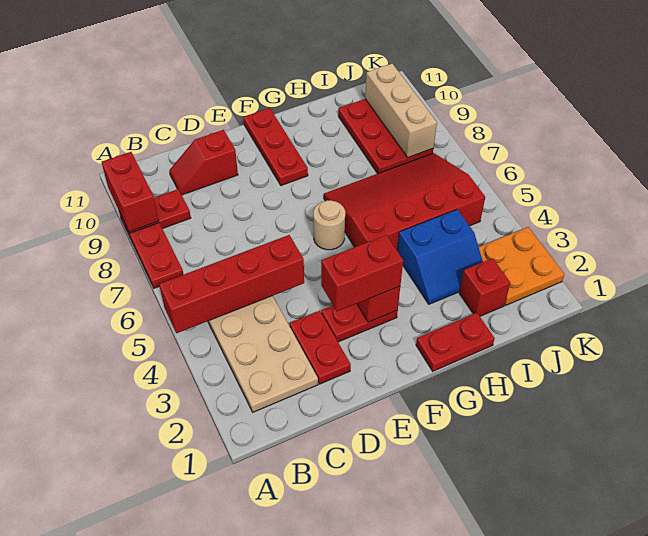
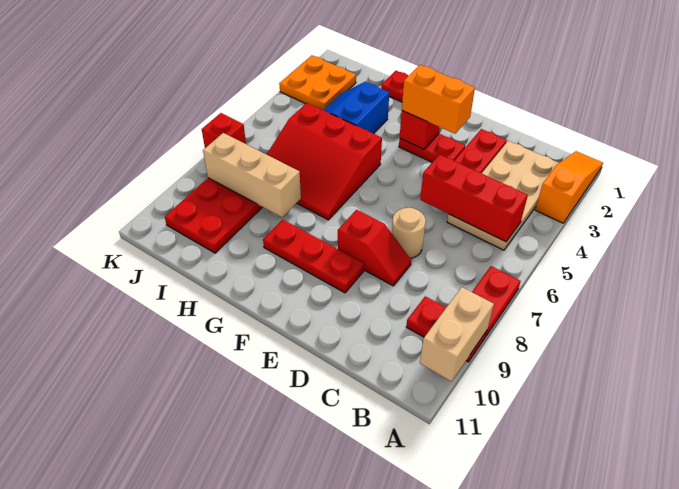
none -> orange slope A1:A3 level 1 top 3
red brick A5:D5 level 2 -> red brick B5:D5 level 2
red brick A9:A10 level 2 -> tan brick A9:A10 level 2
red slope C10:D10 level 1 top D -> red slope D8:E8 level 1 top E
red brick E3:F3 level 3 -> orange brick E3:F3 level 3
tan round brick F6 level 1 -> tan round brick D7 level 1
red plate F9:F11 level 1 -> red plate E9:G9 level 1
red slope G5:J7 level 1 top 5 -> red slope G5:I7 level 1 top 5
blue slope H3:I4 level 1 top 4 -> blue slope H3:I4 level 1 top H
red brick I2 level 1 -> red brick K7 level 1
tan brick J8:J10 level 2 -> tan brick H8:J8 level 2

